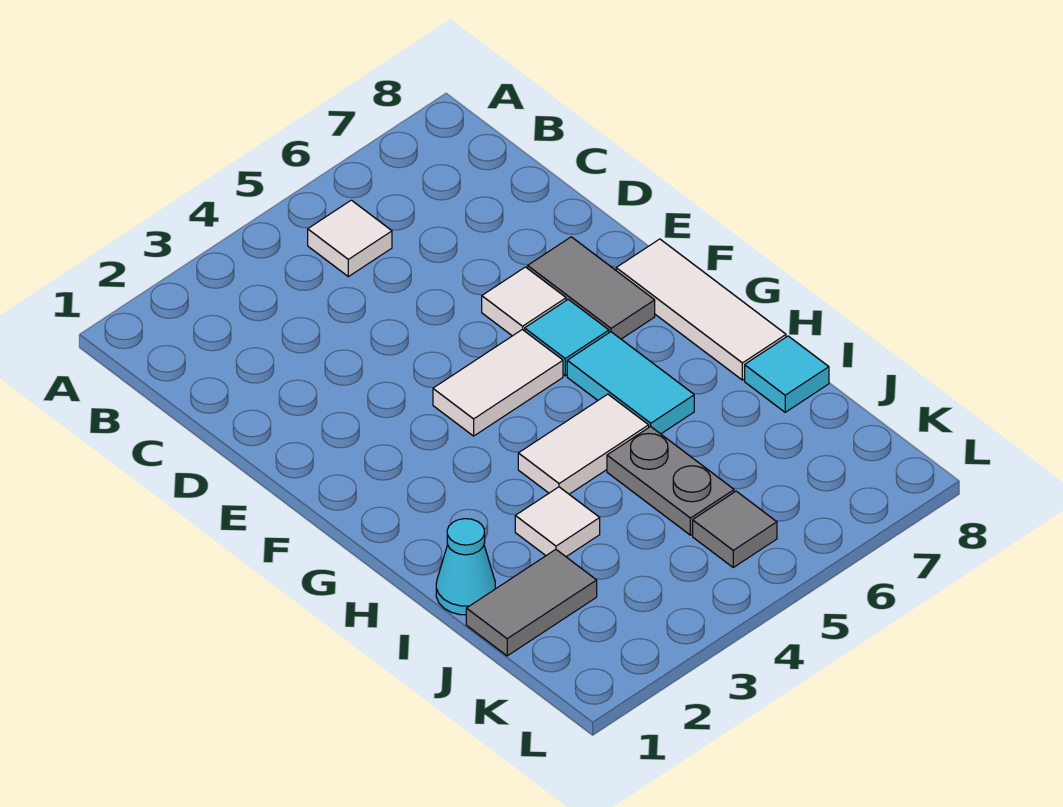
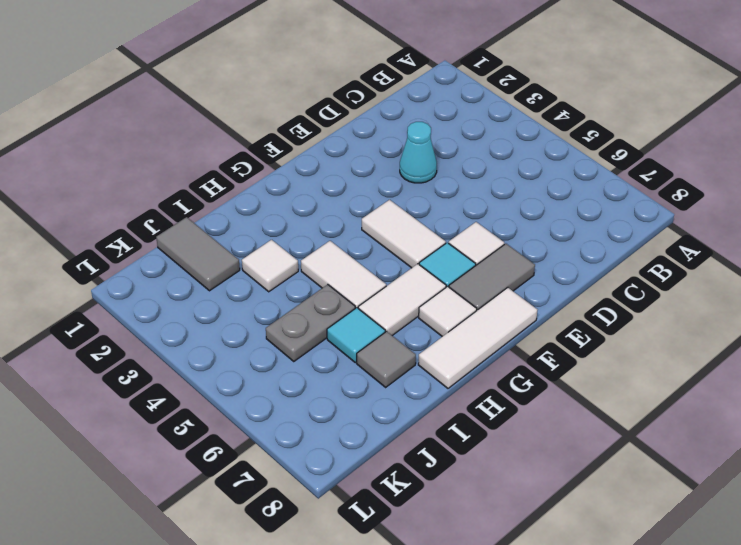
white tile B5 level 1 -> white tile G7 level 1
cyan tile G6:H6 level 1 -> white tile G6:H6 level 1
cyan cone I1 level 1 -> cyan cone D3 level 1
cyan tile I8 level 1 -> cyan tile I6 level 1
grey tile K5 level 1 -> grey tile I7 level 1

